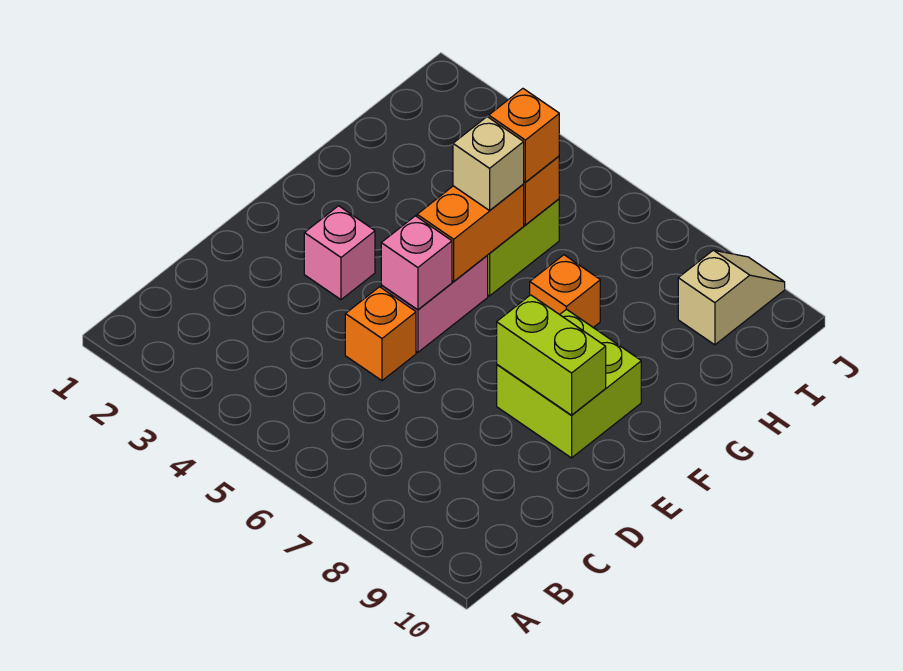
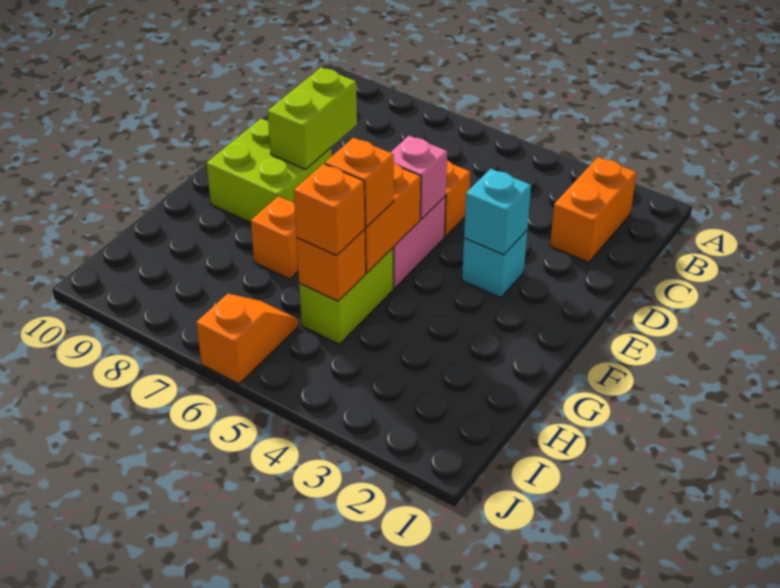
none -> orange brick B2:C2 level 1
pink brick E3 level 1 -> cyan brick E3 level 1
none -> cyan brick E3 level 2
lime brick E8:E9 level 2 -> lime brick D8:E8 level 2
tan brick G5 level 3 -> orange brick G5 level 3
none -> orange slope I6:J6 level 1 top J
tan slope I9:J9 level 1 top I -> none

